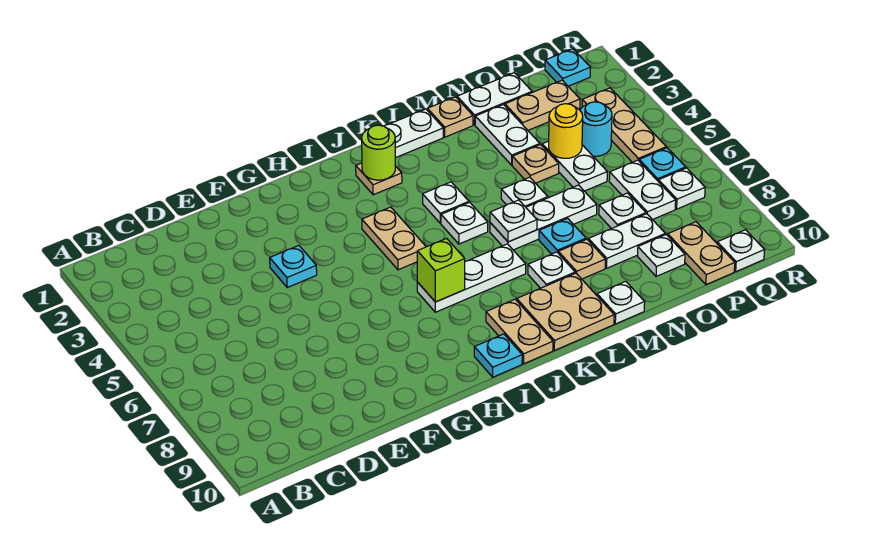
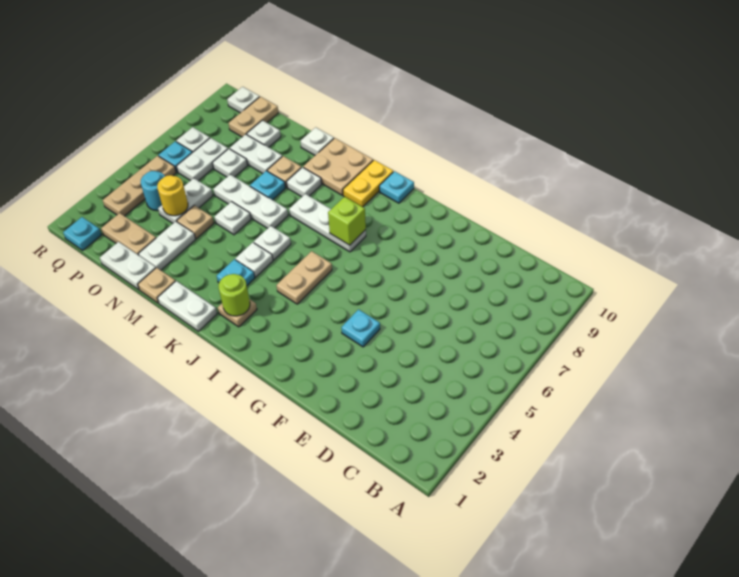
tan plate J9:J10 level 1 -> yellow plate J9:J10 level 1
none -> cyan plate K3 level 1
white plate L6 level 2 -> none

